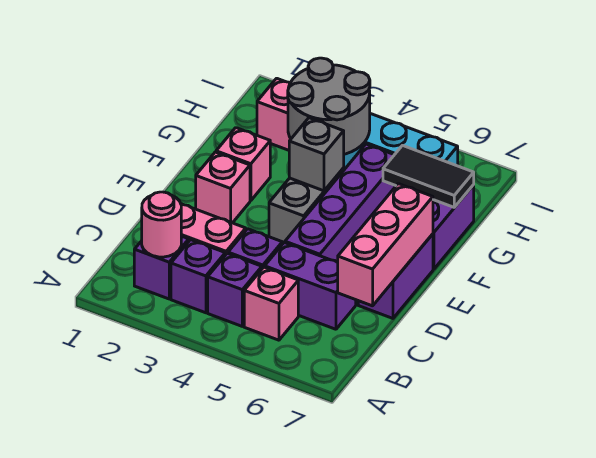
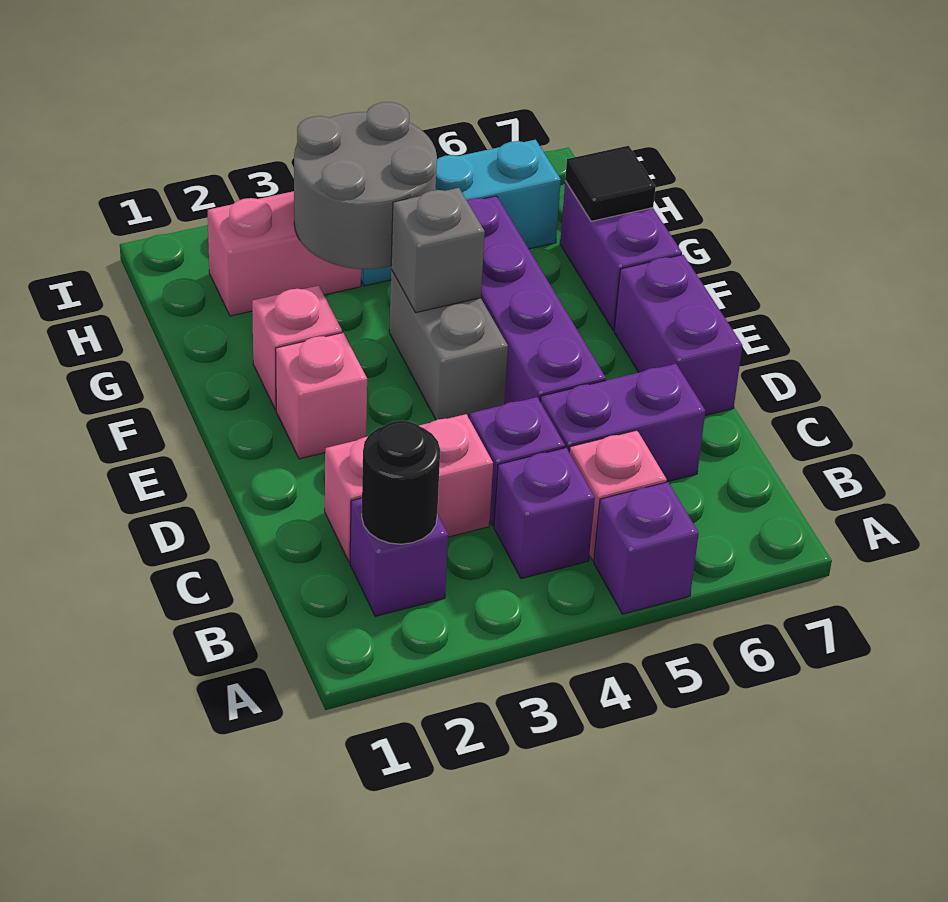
pink round brick B2 level 2 -> black round brick B2 level 2
purple brick B3 level 1 -> purple brick A5 level 1
pink brick C7:E7 level 2 -> none
black tile G6:G7 level 2 -> black tile G7 level 2

